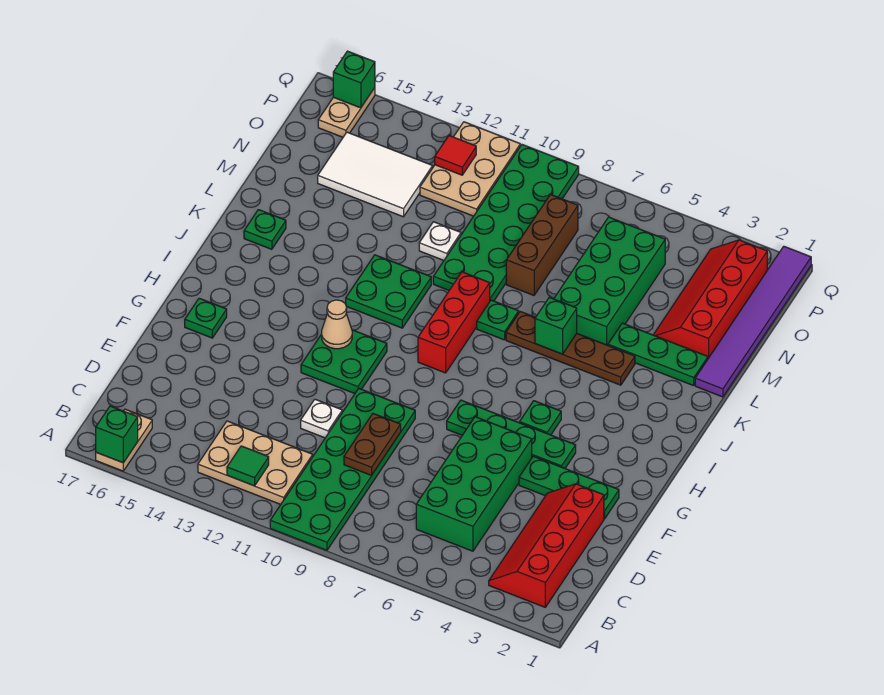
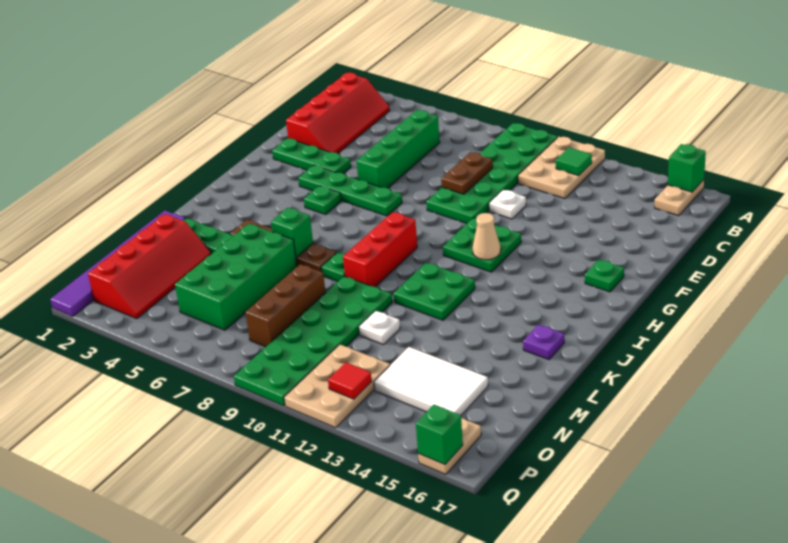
tan plate B11:C13 level 1 -> tan plate A11:C12 level 1
green brick C5:F6 level 1 -> green brick C6:F6 level 1
green plate K16 level 1 -> purple plate K16 level 1

